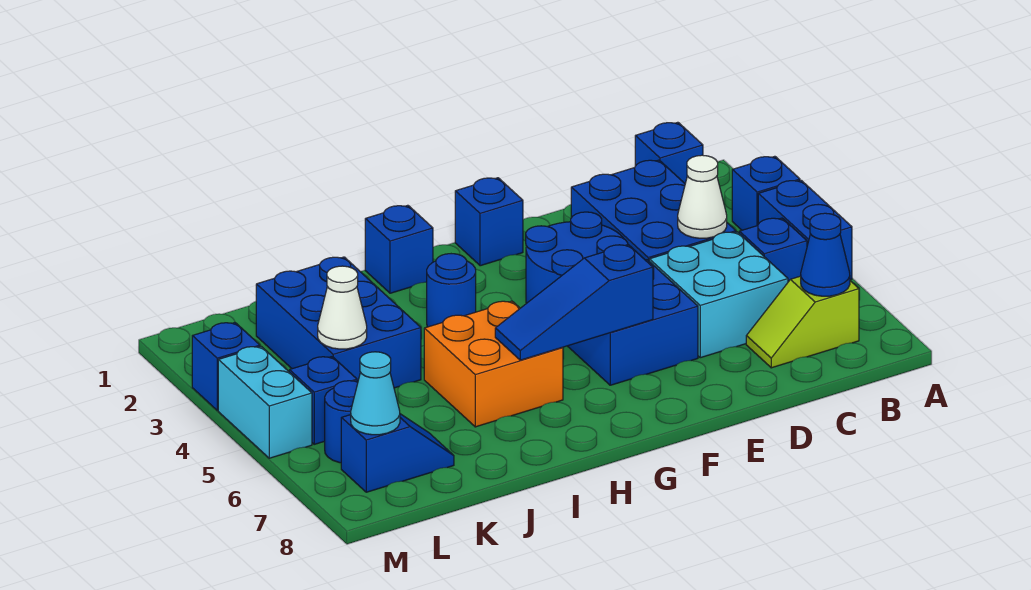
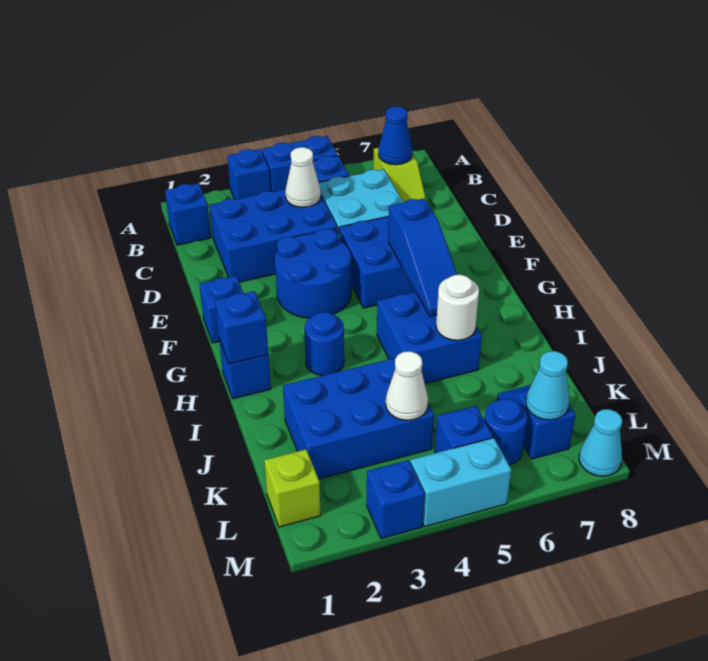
none -> blue brick H1 level 2
orange brick H5:I6 level 1 -> blue brick H5:I6 level 1
none -> white round brick I6 level 2
none -> lime brick L1 level 1
none -> cyan cone M8 level 1

